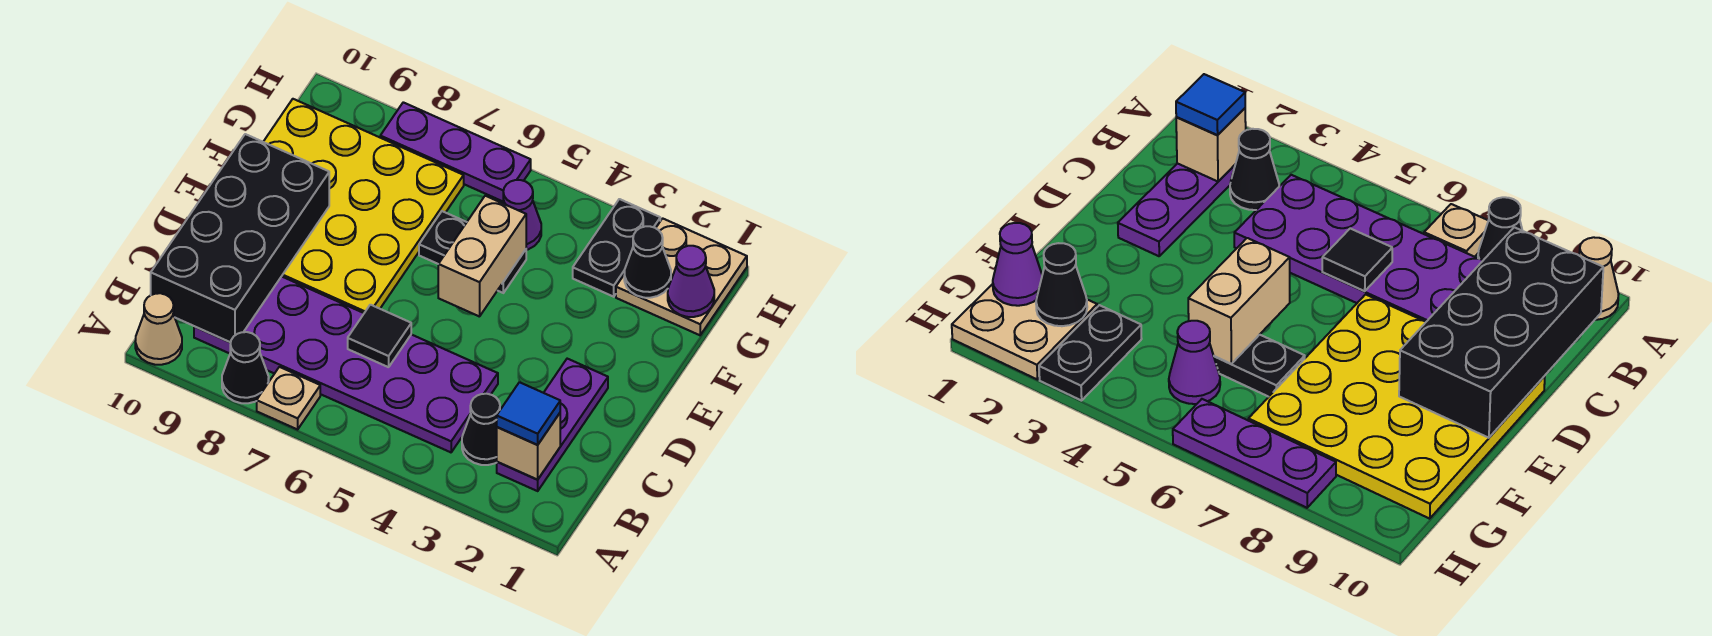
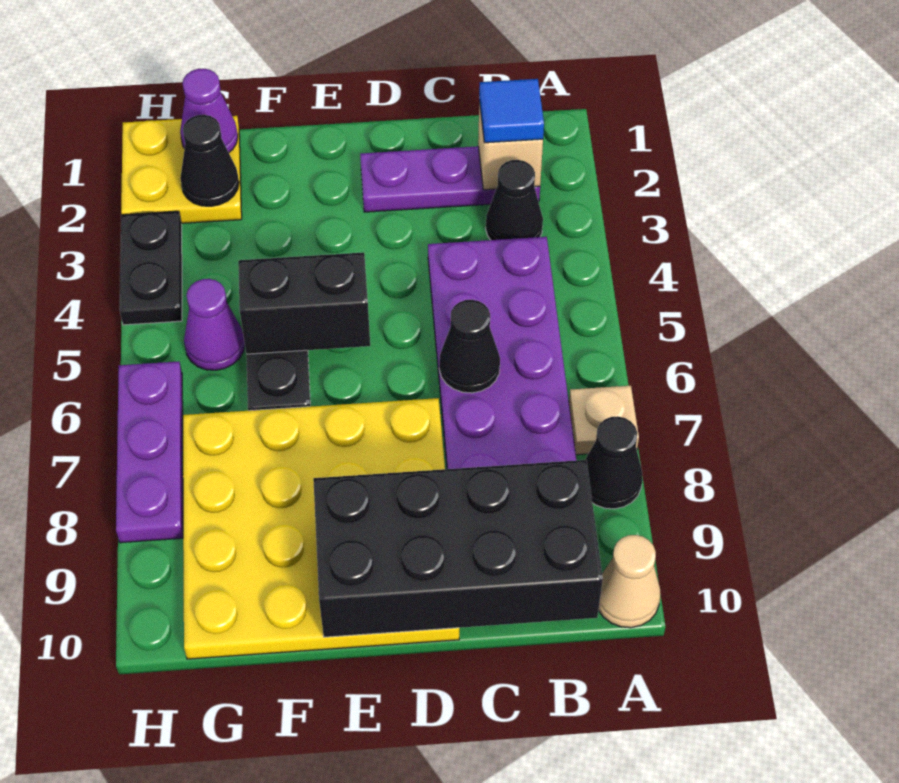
black tile C6 level 2 -> black cone C6 level 2
tan brick E5:F5 level 2 -> black brick E5:F5 level 2
tan plate G1:H2 level 1 -> yellow plate G1:H2 level 1
black plate G3:H3 level 1 -> black plate H3:H4 level 1

